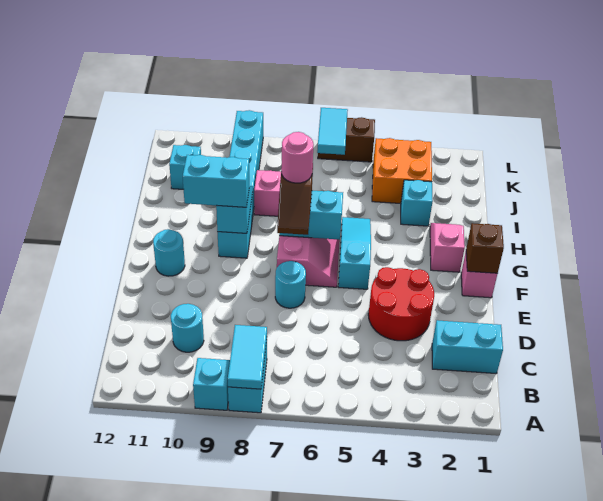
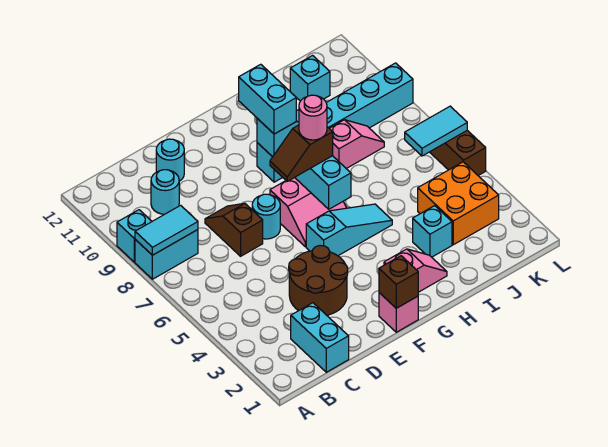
red round brick D3:E4 level 1 -> brown round brick D3:E4 level 1
none -> brown slope D7:D8 level 1 top 7
cyan round brick F11 level 1 -> cyan round brick D11 level 1

